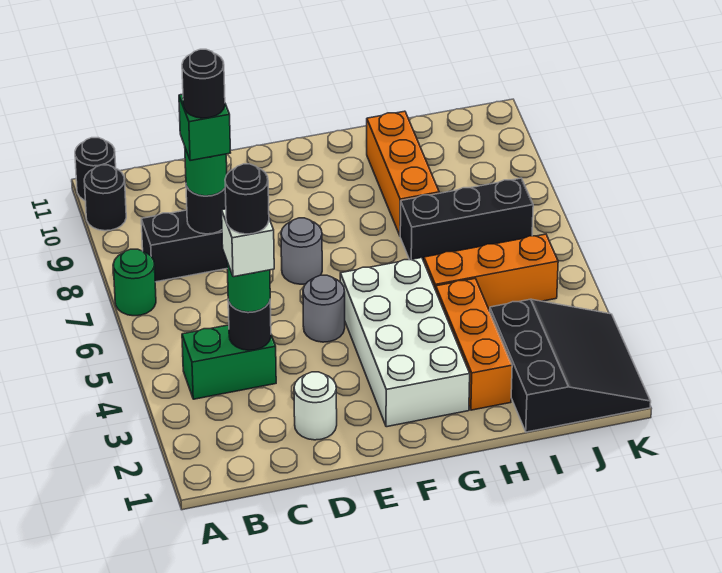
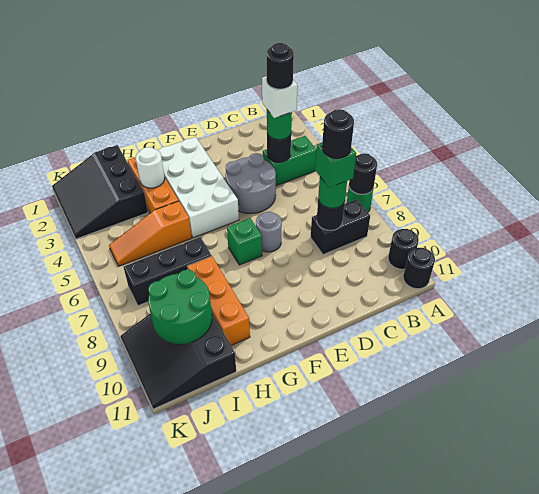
none -> black round brick A7 level 2
white round brick D2 level 1 -> white round brick H3 level 2
grey round brick E5 level 1 -> grey round brick D4:E5 level 1
none -> green brick F7 level 1
orange brick H5:J5 level 1 -> orange slope H5:J5 level 1 top H
none -> black slope I9:K11 level 1 top I
none -> green round brick I9:J10 level 2

